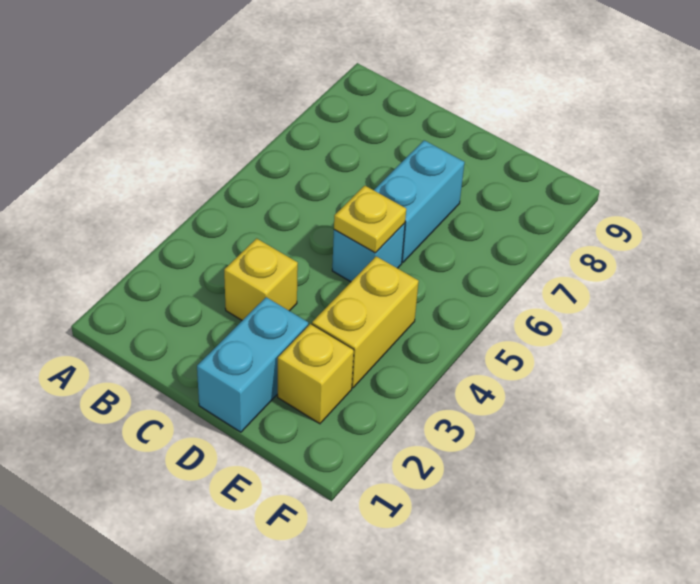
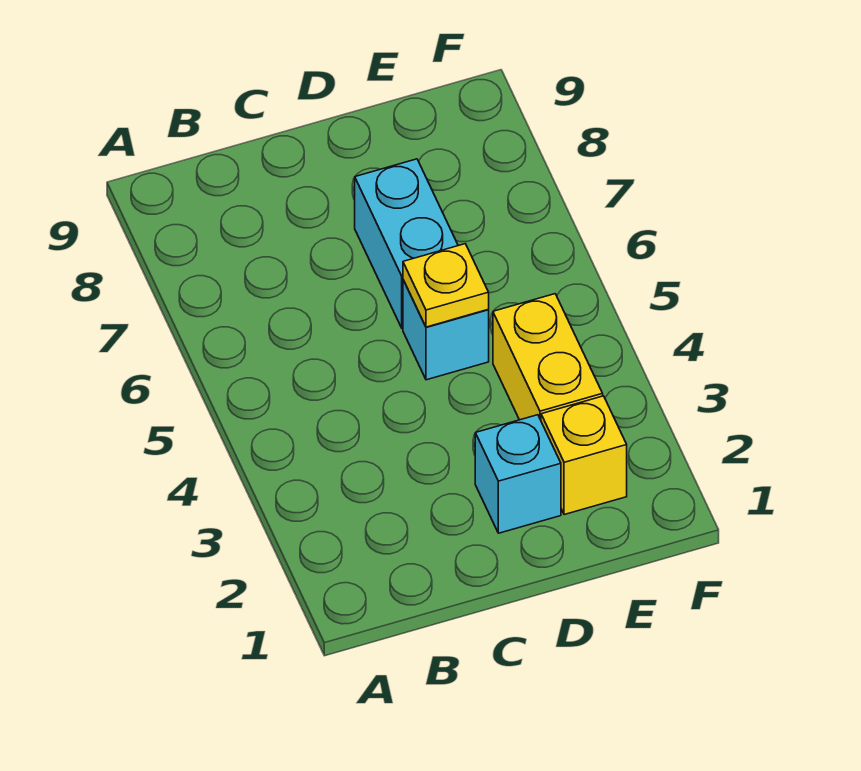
yellow brick C3 level 1 -> none
cyan brick D1:D2 level 1 -> cyan brick D2 level 1

